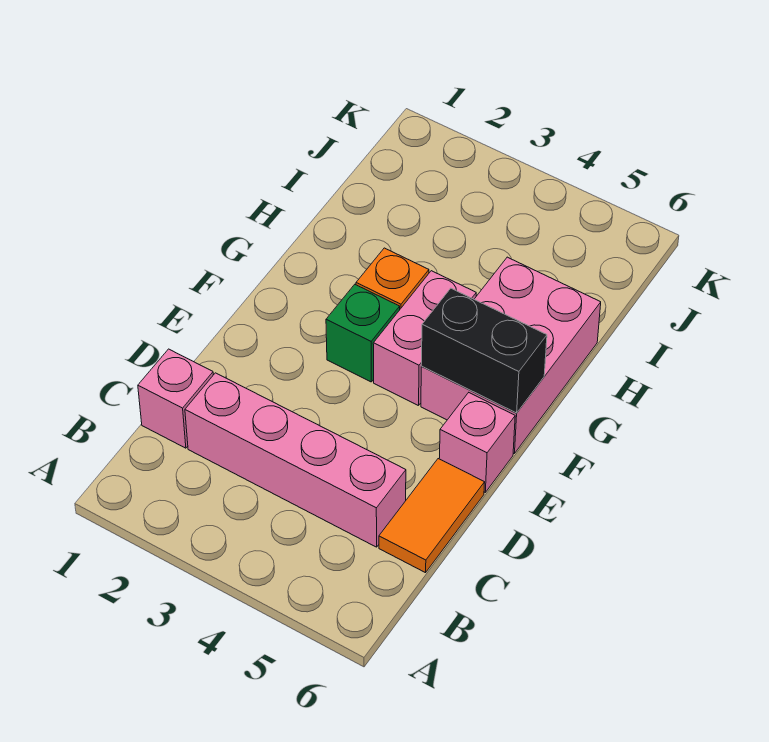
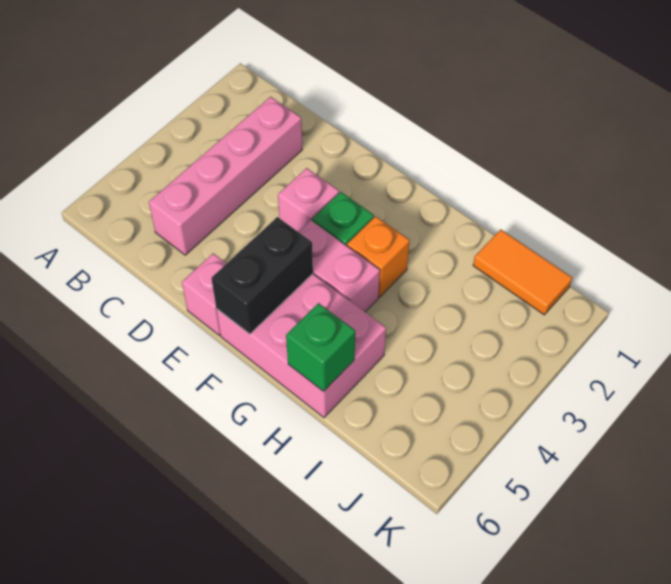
pink brick C1 level 1 -> pink brick E3 level 1
orange tile C6:D6 level 1 -> orange tile I1:J1 level 1
none -> green brick H6 level 2

